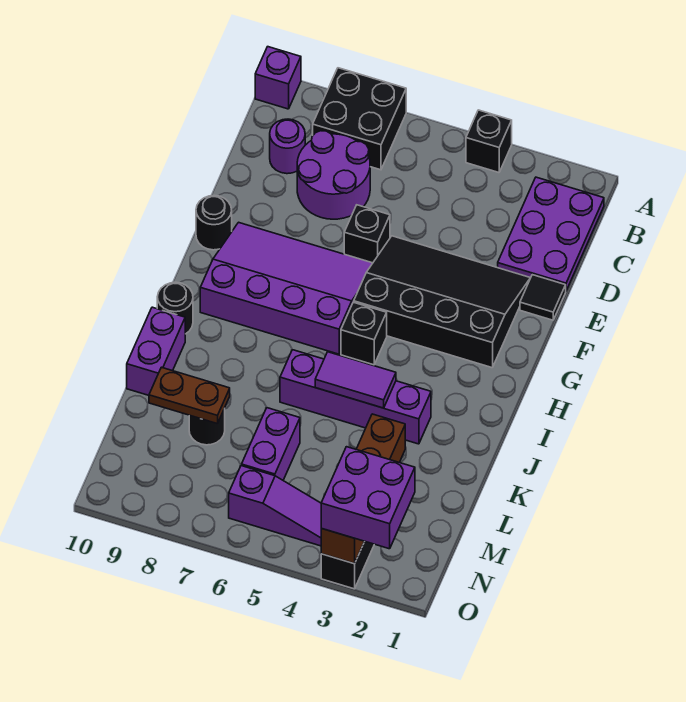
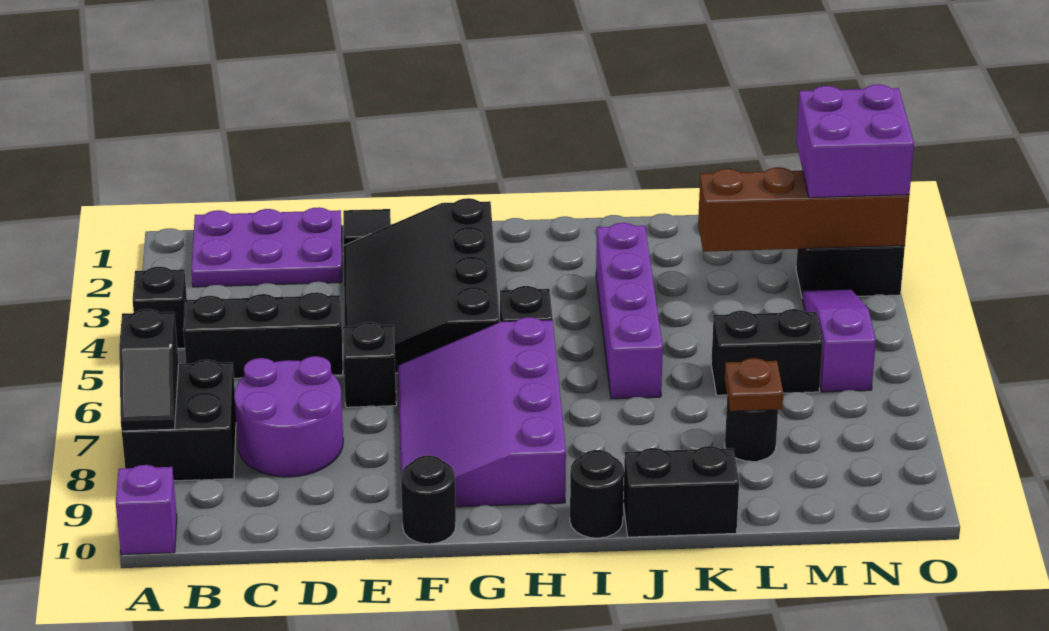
none -> black slope A7:A8 level 2 top 7
none -> black brick B5:D5 level 1
purple round brick C9 level 1 -> none
purple tile J4:J5 level 2 -> none
purple brick J10:K10 level 1 -> black brick J10:K10 level 1
purple brick L6:M6 level 1 -> black brick L6:M6 level 1
brown plate L8:L9 level 2 -> brown plate L8 level 2

